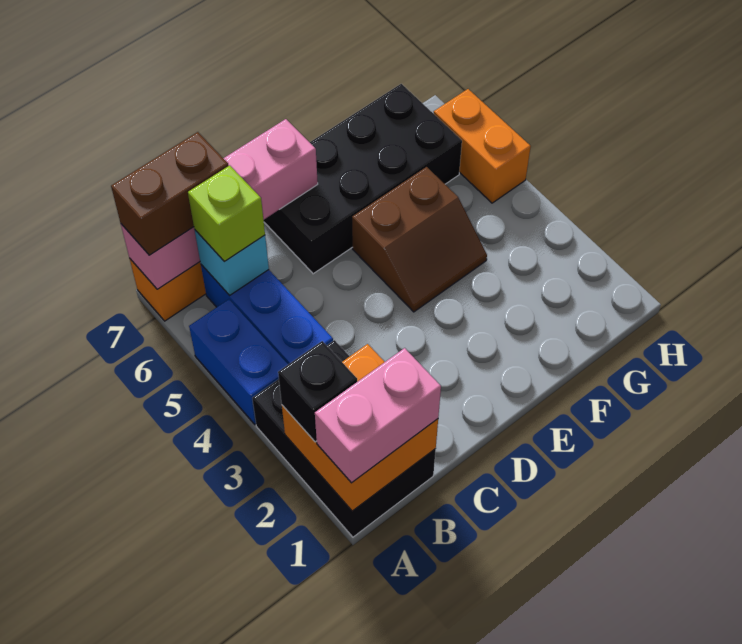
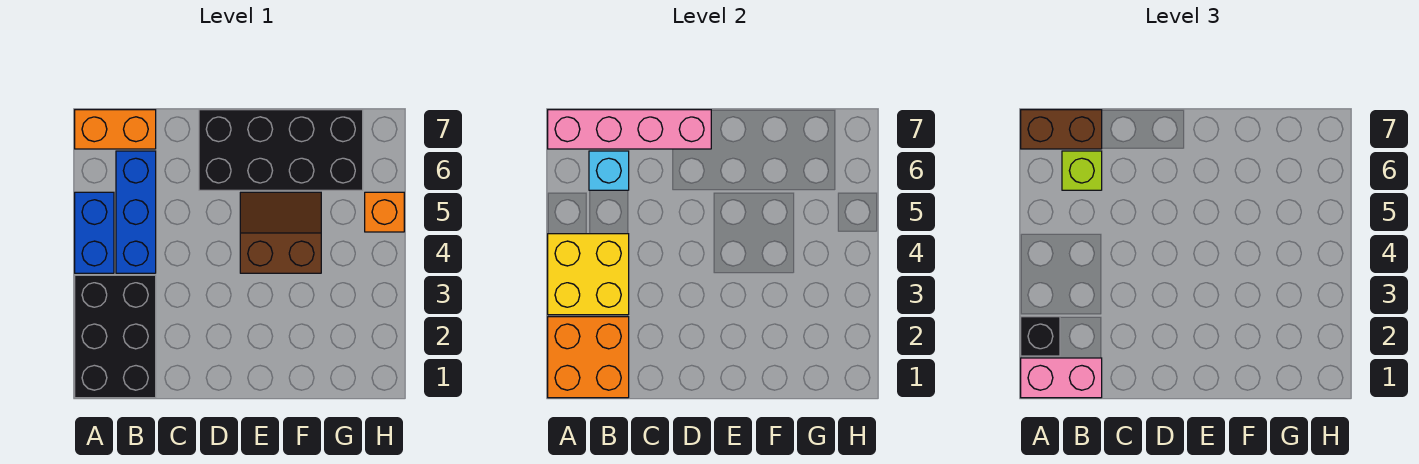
none -> yellow brick A3:B4 level 2
brown slope E4:F5 level 1 top 5 -> brown slope E4:F5 level 1 top 4
orange brick H5:H6 level 1 -> orange brick H5 level 1

